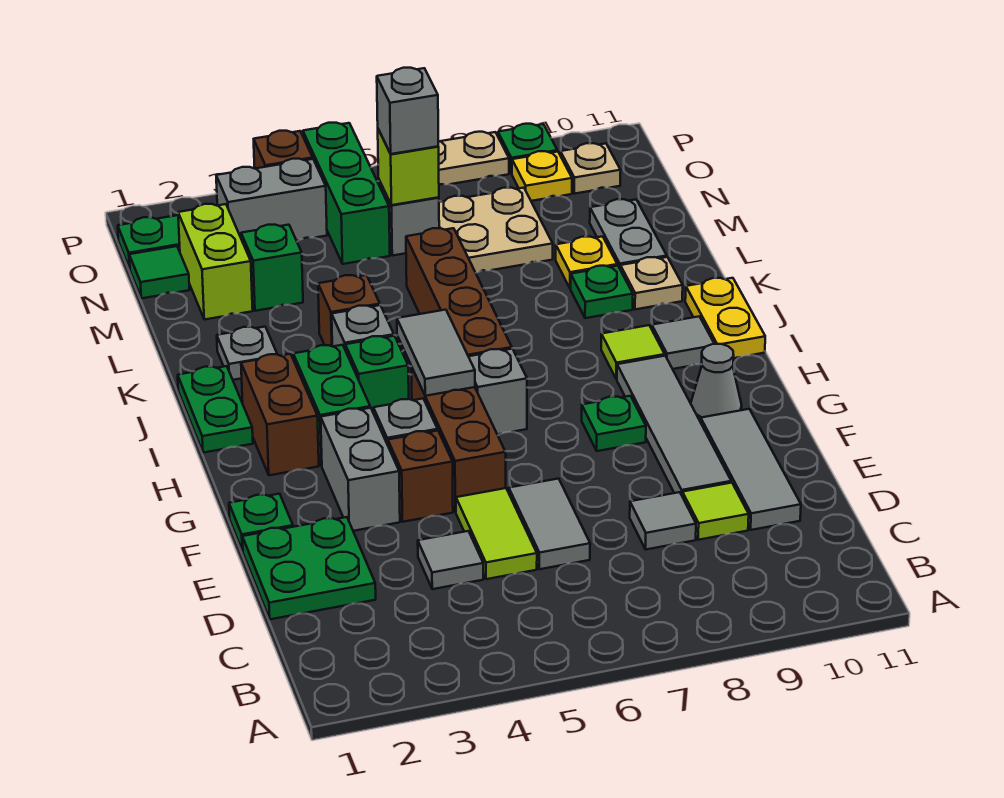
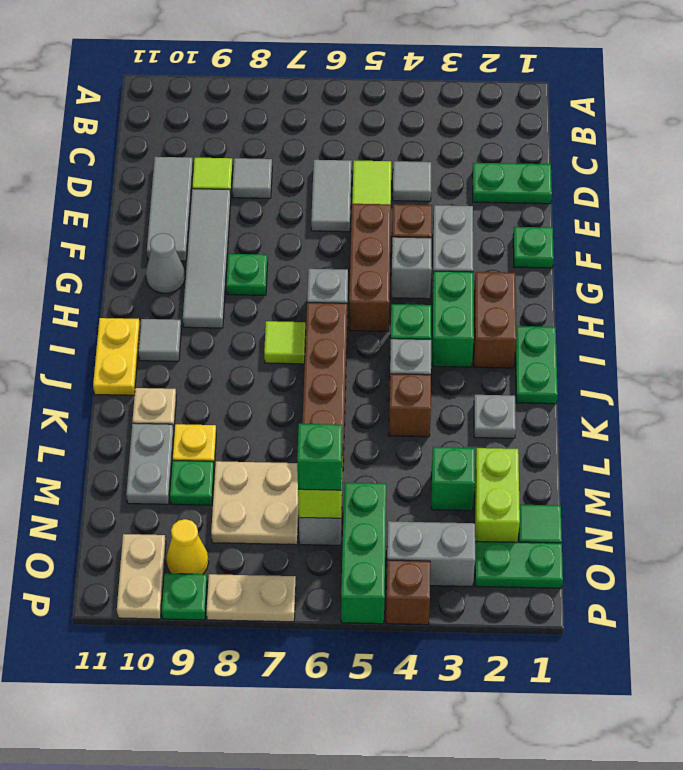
green plate D1:E2 level 1 -> green plate D1:D2 level 1
grey tile H5:I5 level 2 -> none
lime tile I9 level 1 -> lime tile I7 level 1
green plate K9 level 1 -> green plate M9 level 1
grey brick N6 level 3 -> green brick N6 level 3
yellow plate O9 level 1 -> yellow cone O9 level 1
tan plate O10 level 1 -> tan plate O10:P10 level 1

